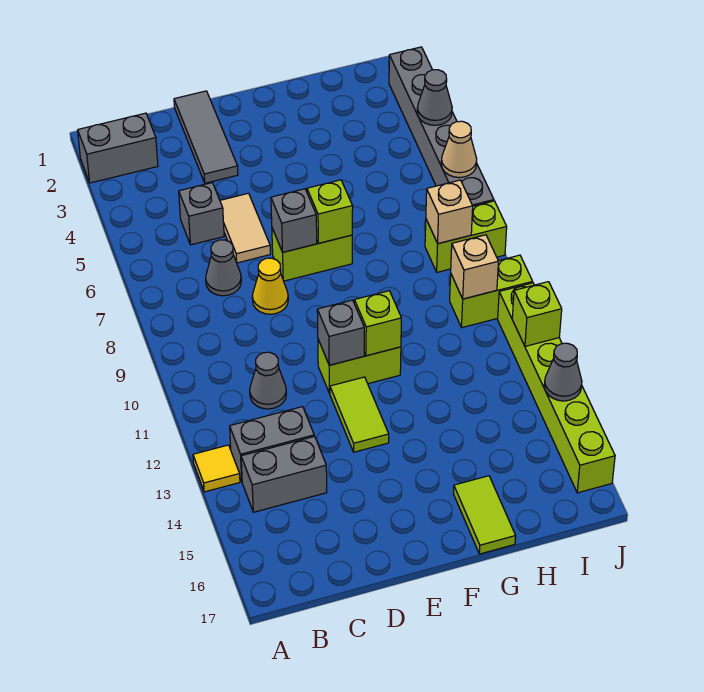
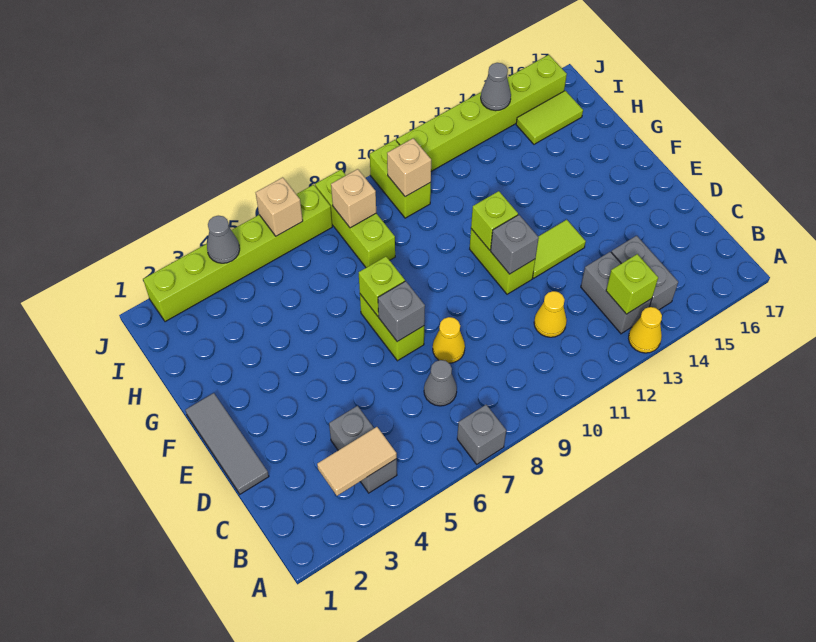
grey brick A2:B2 level 1 -> grey brick B4:C4 level 1
yellow tile A13 level 1 -> yellow cone A13 level 1
grey brick C5 level 1 -> grey brick A7 level 1
grey cone C11 level 1 -> yellow cone C11 level 1
grey tile D1:D3 level 1 -> grey tile D1:F1 level 1
tan tile D5:D6 level 1 -> tan tile B3:B4 level 2
lime tile G16:G17 level 1 -> lime tile I15:I16 level 1
lime brick I8:J8 level 1 -> lime brick H8:J8 level 1
grey brick J2:J7 level 1 -> lime brick J2:J7 level 1
tan cone J6 level 2 -> tan brick J6 level 2
lime brick J12 level 2 -> lime brick B13 level 2

